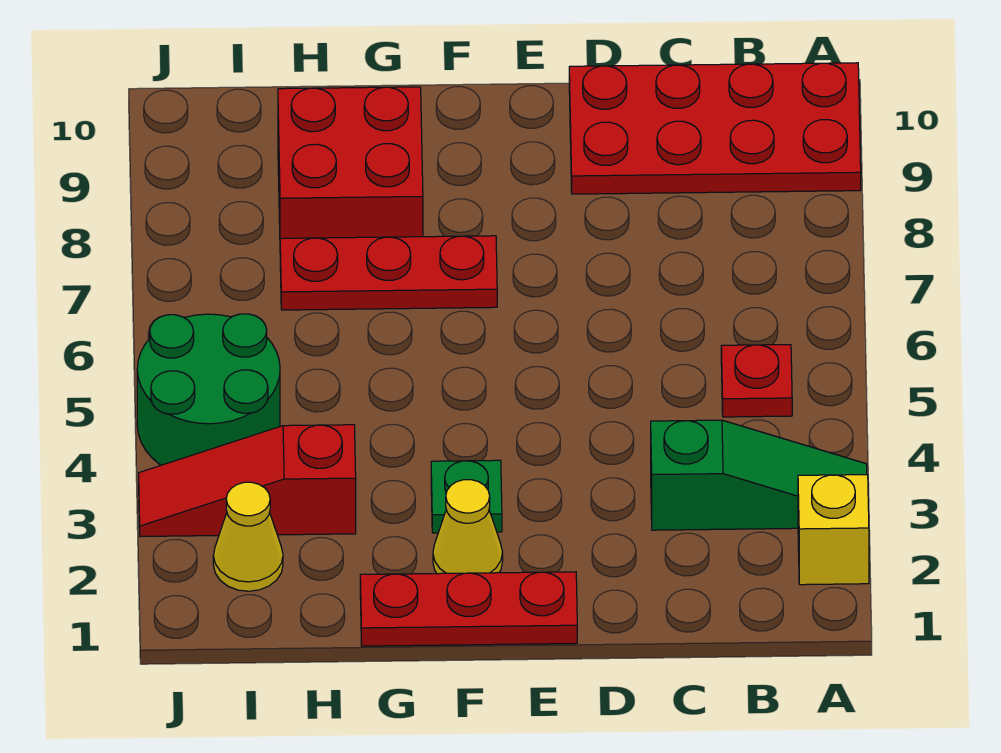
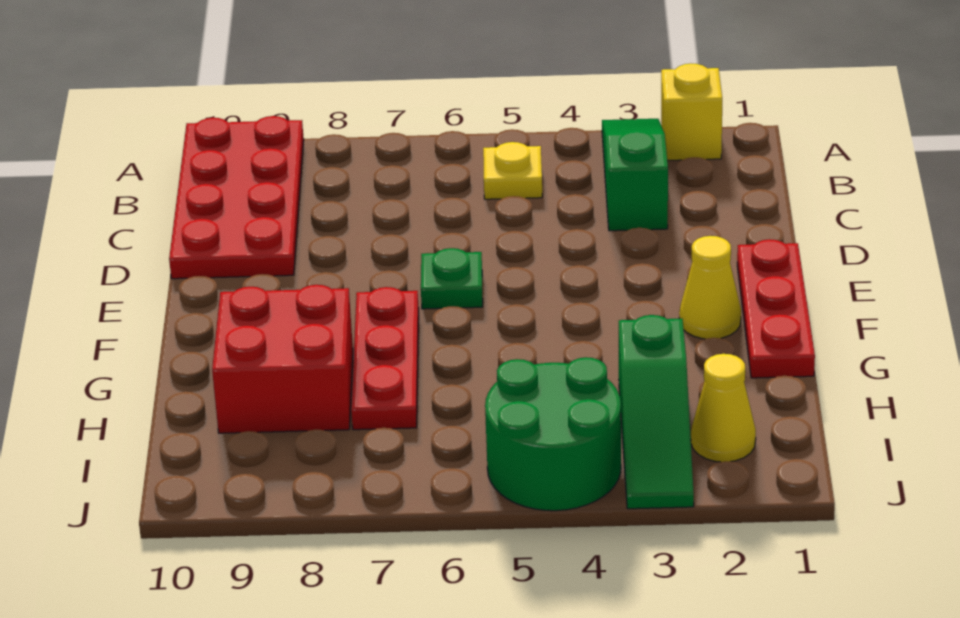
red plate B5 level 1 -> yellow plate B5 level 1
green plate F3 level 1 -> green plate E6 level 1
red slope H3:J3 level 1 top H -> green slope H3:J3 level 1 top H

